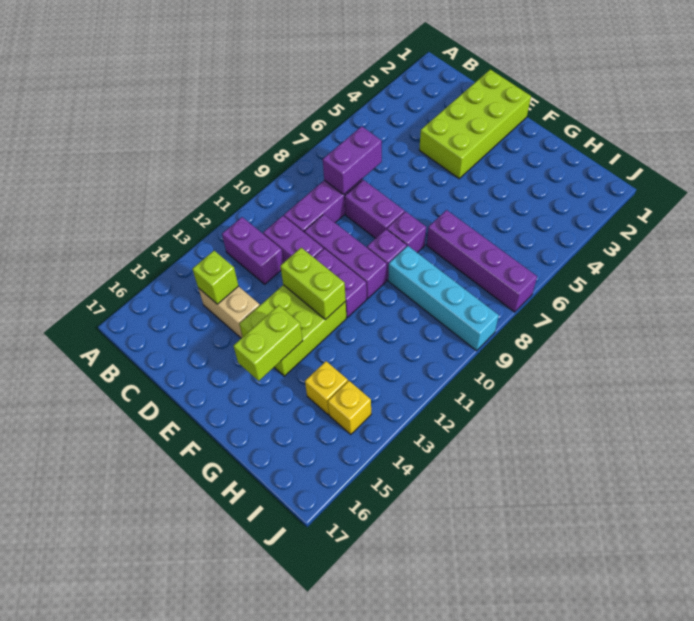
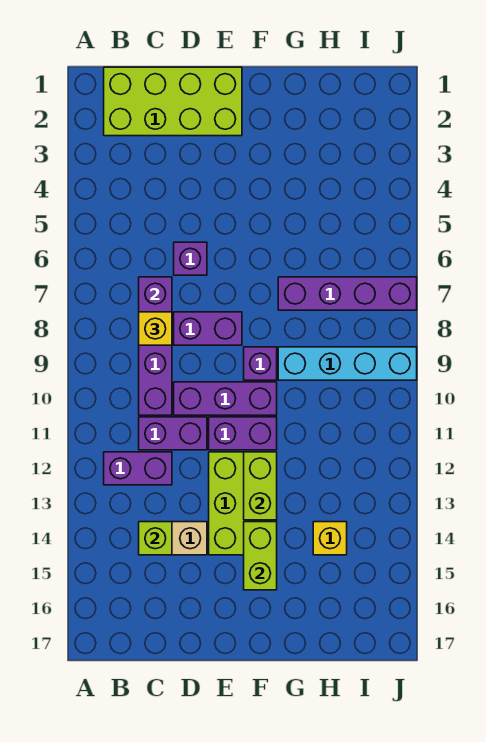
lime brick D1:E4 level 1 -> lime brick B1:E2 level 1
lime brick E12:F12 level 2 -> lime brick F12:F13 level 2
purple brick F8 level 1 -> purple brick D6 level 1
yellow brick I14 level 1 -> yellow brick C8 level 3

